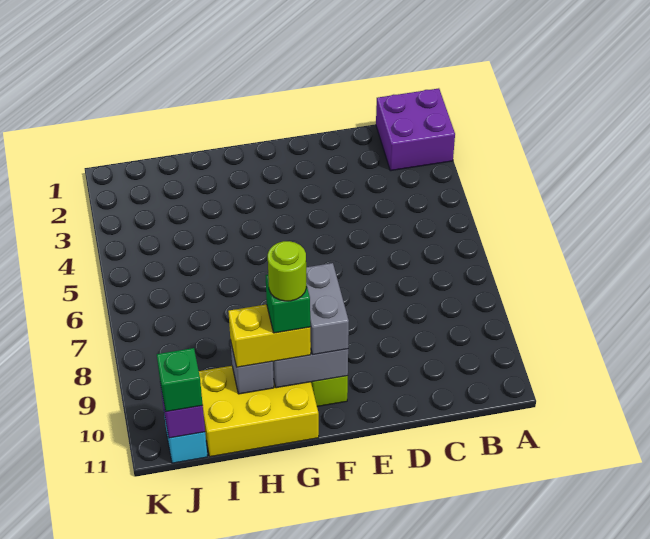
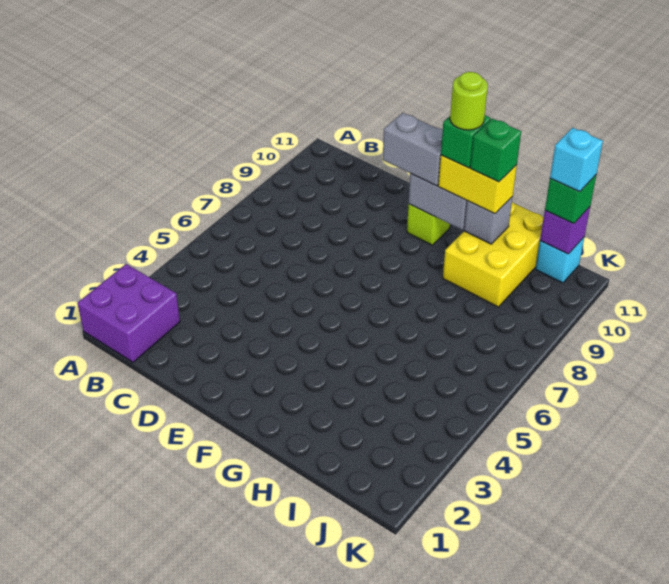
grey brick F9:F10 level 3 -> grey brick E10:F10 level 3
yellow brick G10:I11 level 1 -> yellow brick H9:I11 level 1
none -> green brick H10 level 4
none -> cyan brick J11 level 4

